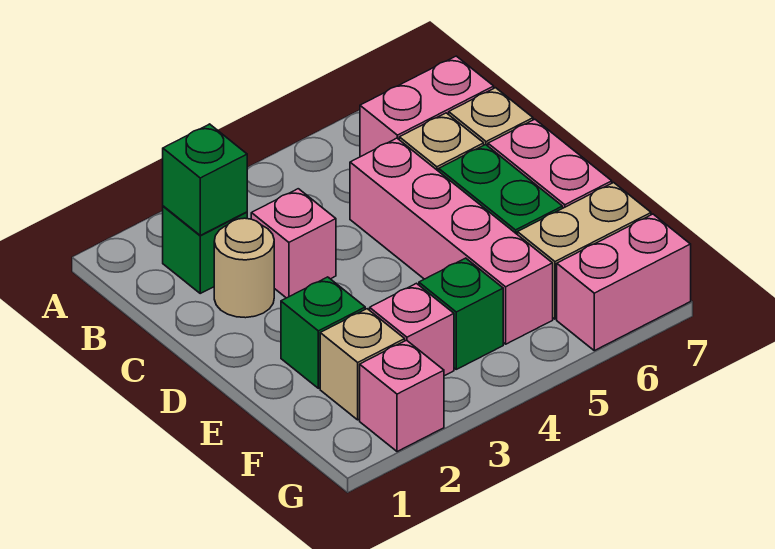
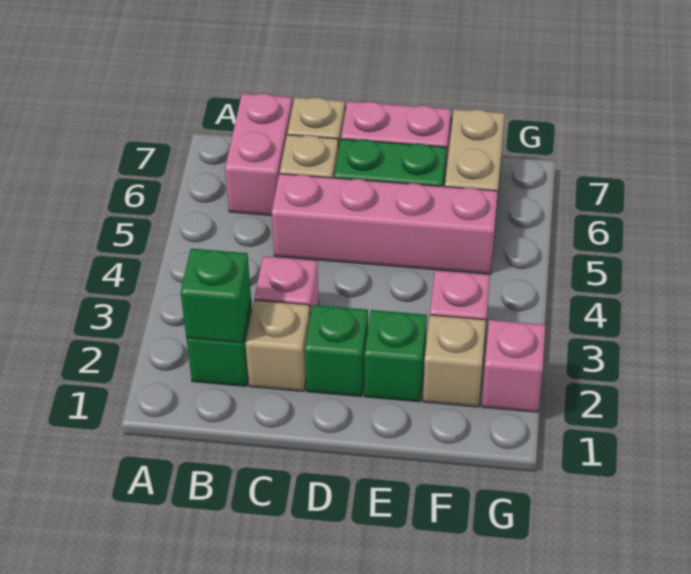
tan round brick C2 level 1 -> tan brick C2 level 1
green brick F4 level 1 -> green brick D2 level 1
pink brick G6:G7 level 1 -> none

